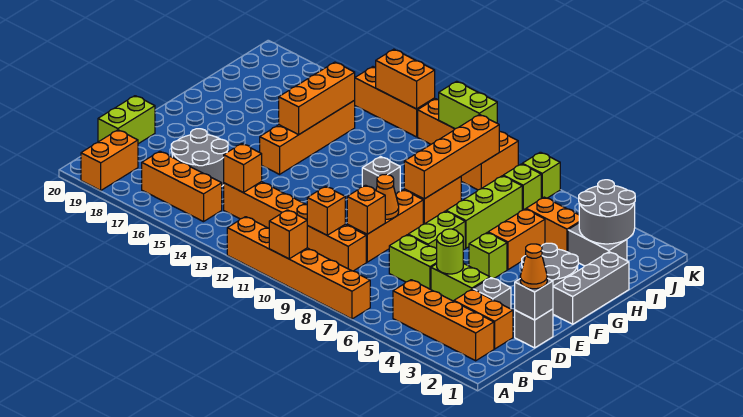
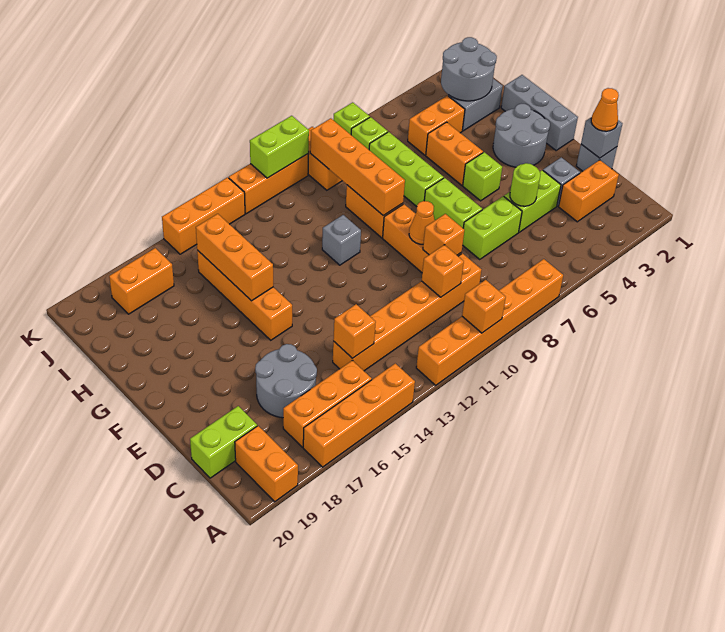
orange brick B2:B5 level 1 -> orange brick A14:A17 level 1
lime brick C20:D20 level 1 -> lime brick C19:C20 level 1
orange brick K13:K14 level 2 -> orange brick J17:J18 level 1

